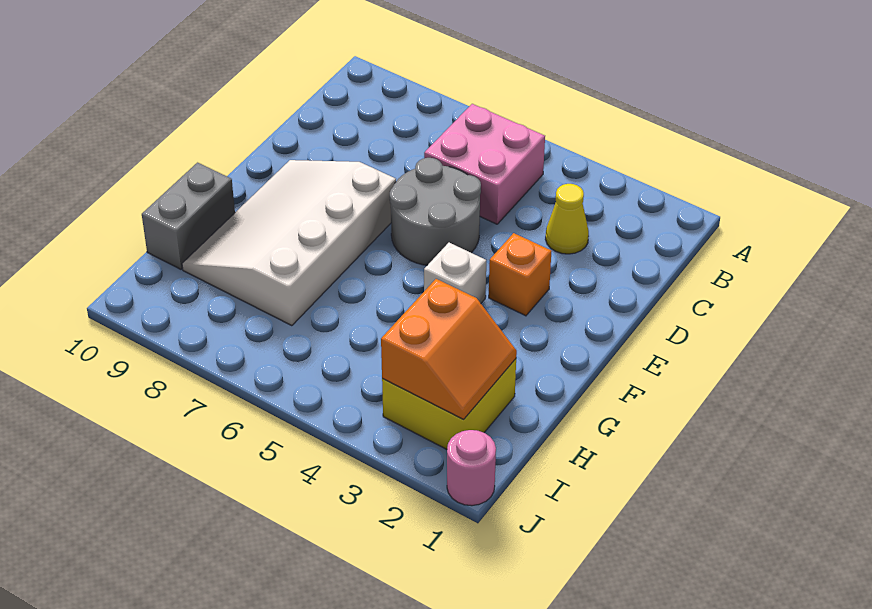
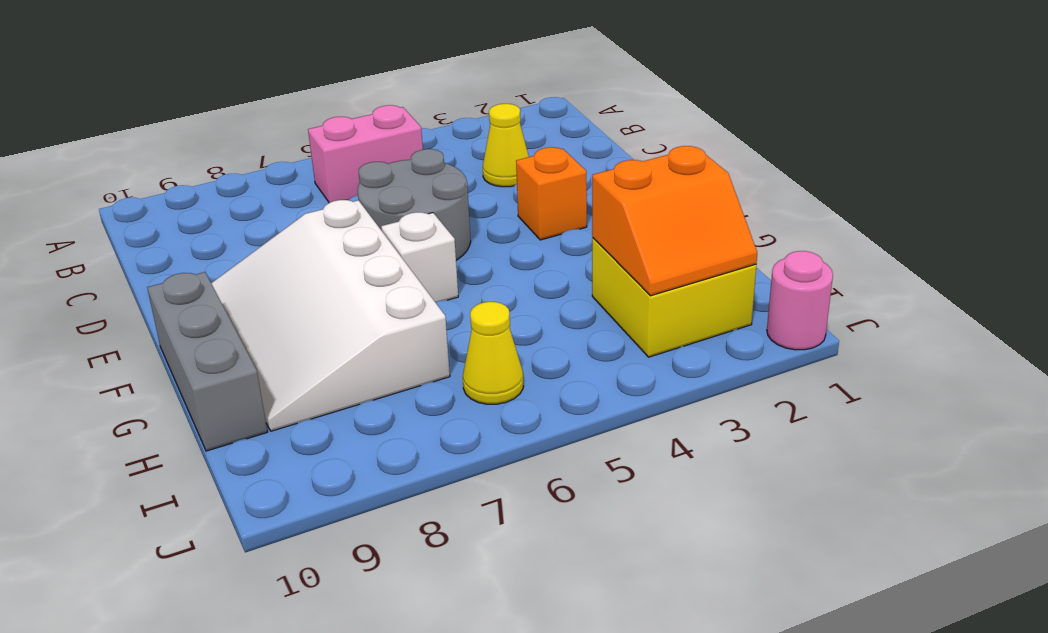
pink brick B5:C6 level 1 -> pink brick B5:B6 level 1
white brick F4 level 1 -> white brick F6 level 1
grey brick G10:H10 level 1 -> grey brick F10:H10 level 1
orange slope H2:I3 level 2 top 3 -> orange slope H2:I3 level 2 top H
none -> yellow cone I6 level 1

